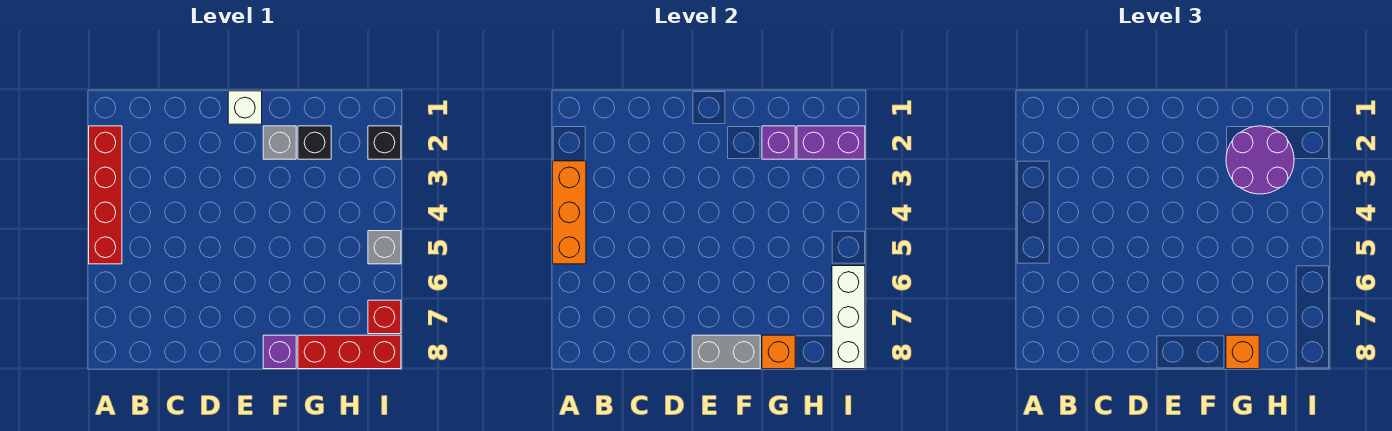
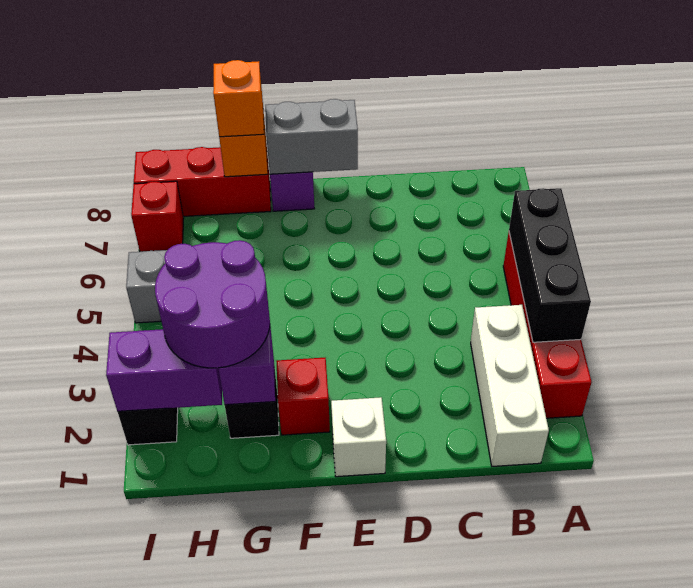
orange brick A3:A5 level 2 -> black brick A3:A5 level 2
grey brick F2 level 1 -> red brick F2 level 1
white brick I6:I8 level 2 -> white brick B1:B3 level 1

